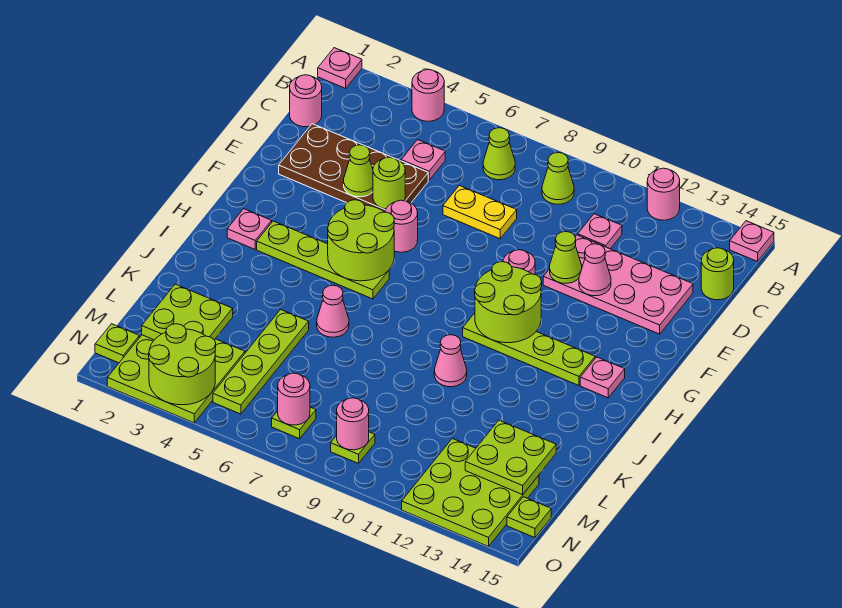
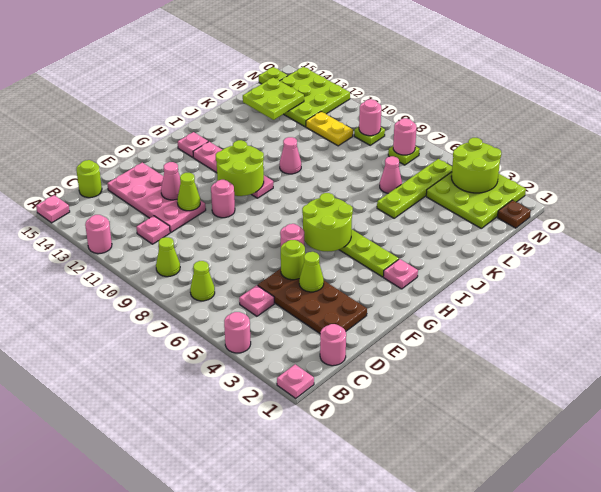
yellow plate D7:D8 level 1 -> yellow plate M10:M11 level 1
lime plate H10:H13 level 1 -> pink plate H10:H13 level 1
pink cone J6 level 1 -> pink cone L6 level 1
lime plate L2:M3 level 2 -> none
lime plate N1 level 1 -> brown plate N1 level 1

